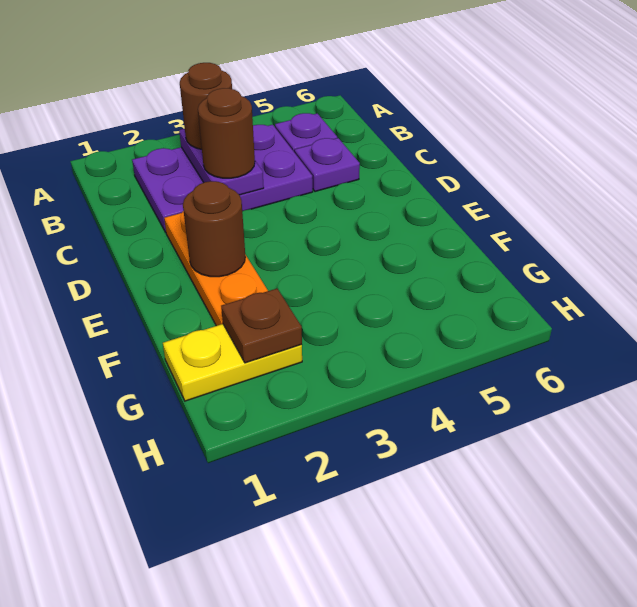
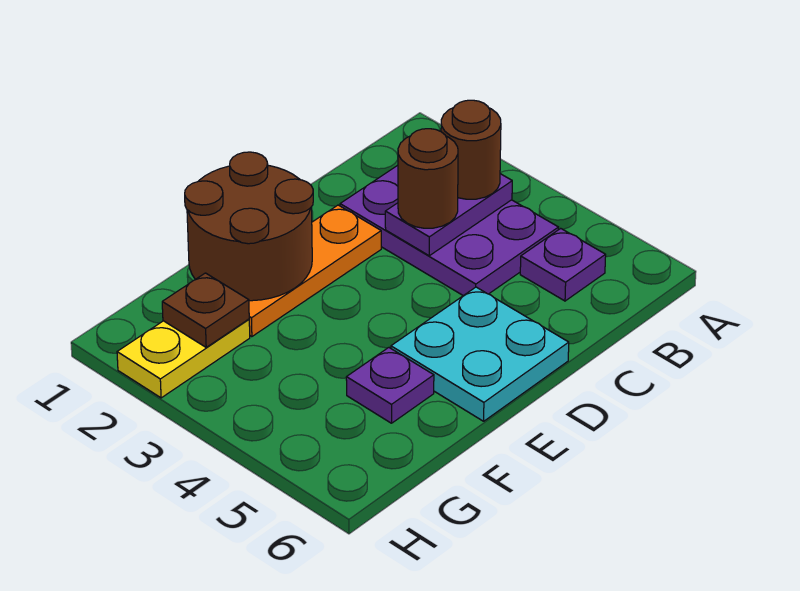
purple plate C5 level 1 -> purple plate F5 level 1
none -> cyan plate D5:E6 level 1
brown round brick E2 level 2 -> brown round brick E1:F2 level 2
yellow plate G1:G2 level 1 -> yellow plate G2:H2 level 1

